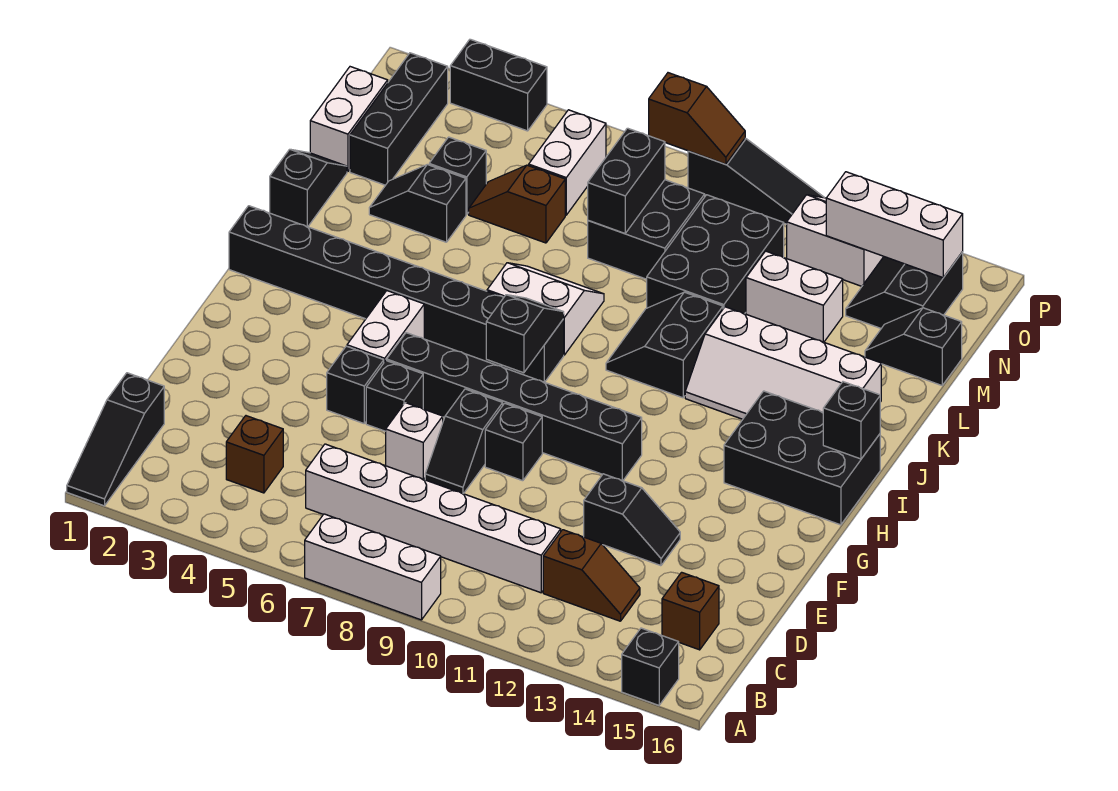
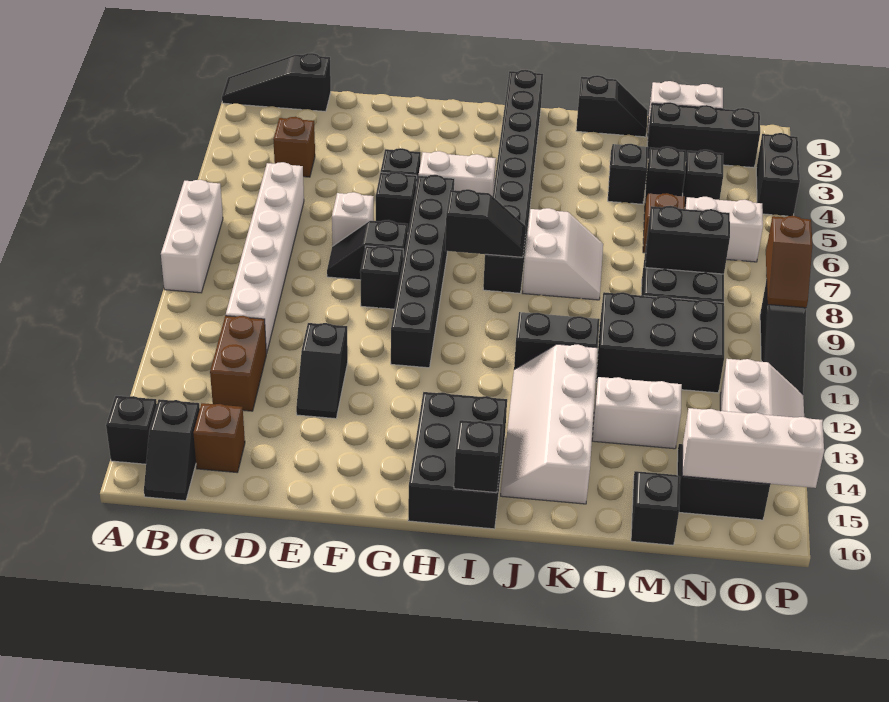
none -> black slope B15:B16 level 1 top 15
brown slope C12:C13 level 1 top 12 -> brown brick C12:C13 level 1
white brick M12:M13 level 1 -> white brick L13:M13 level 1
none -> black brick N4 level 1
white brick O13:O15 level 2 -> white brick N15:P15 level 2

